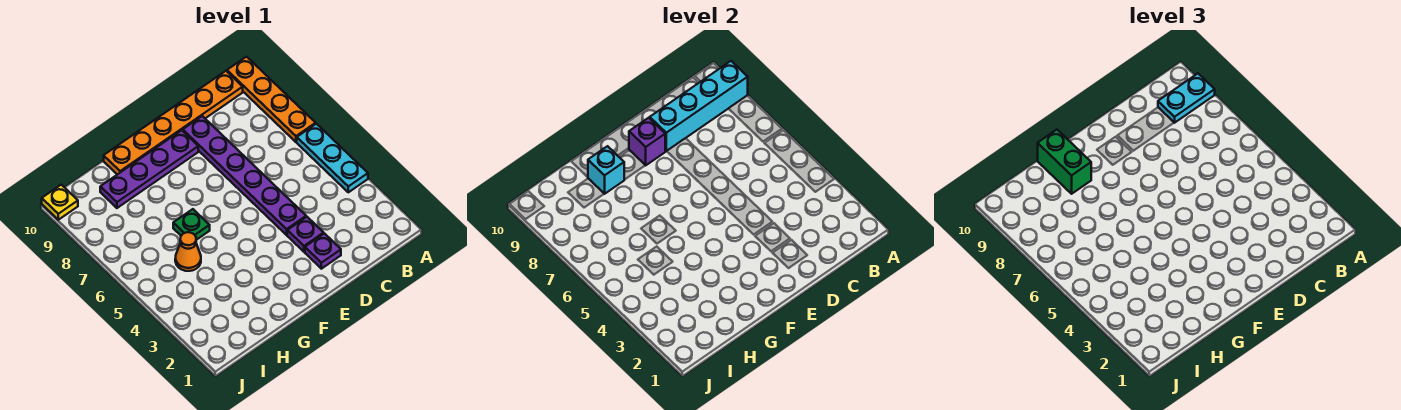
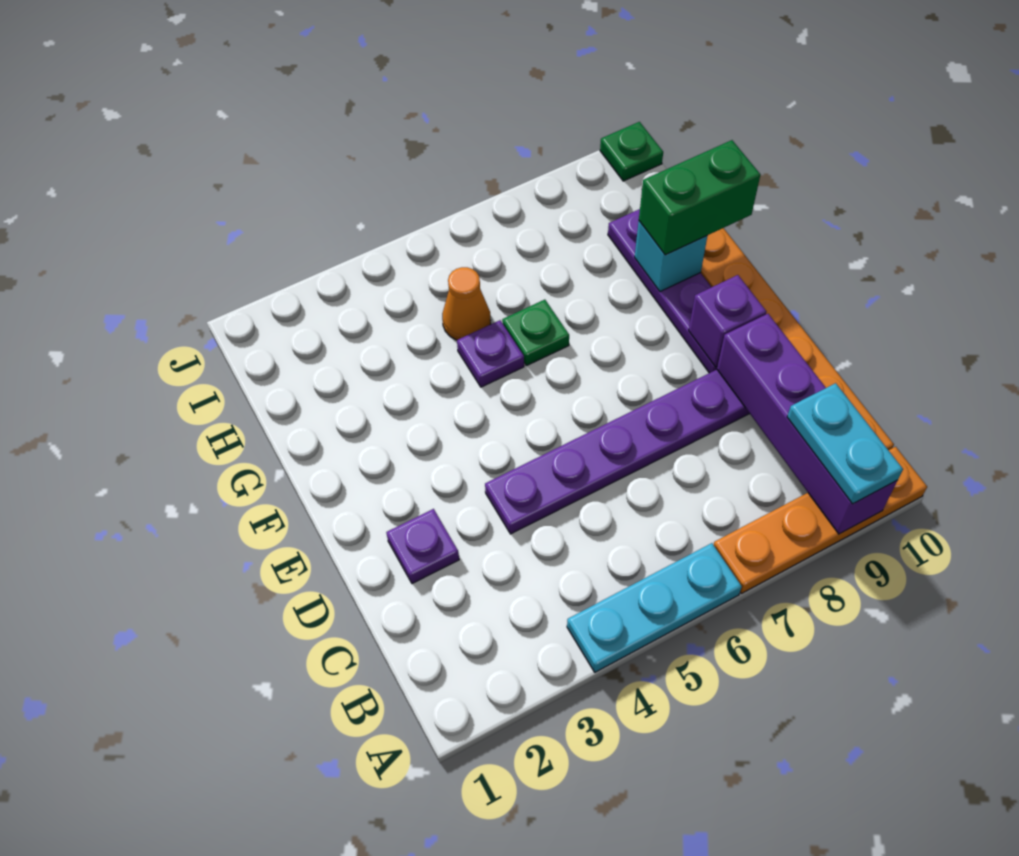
cyan brick A9:D9 level 2 -> purple brick A9:D9 level 2
purple plate D3 level 1 -> purple plate G5 level 1
yellow plate J10 level 1 -> green plate J10 level 1

